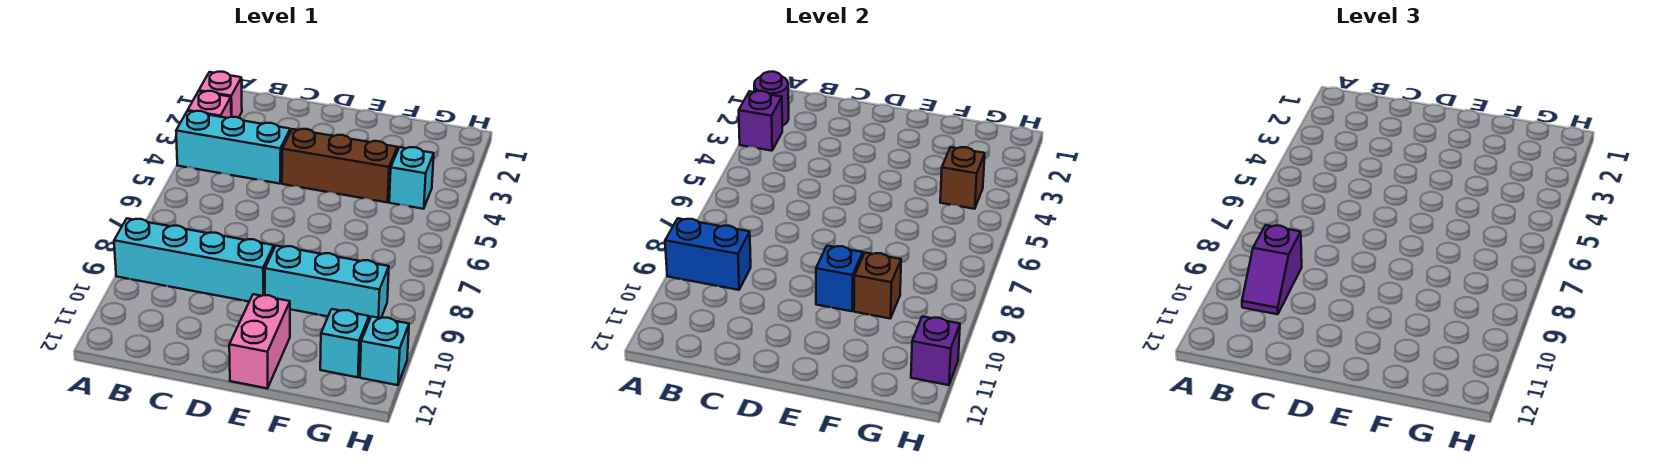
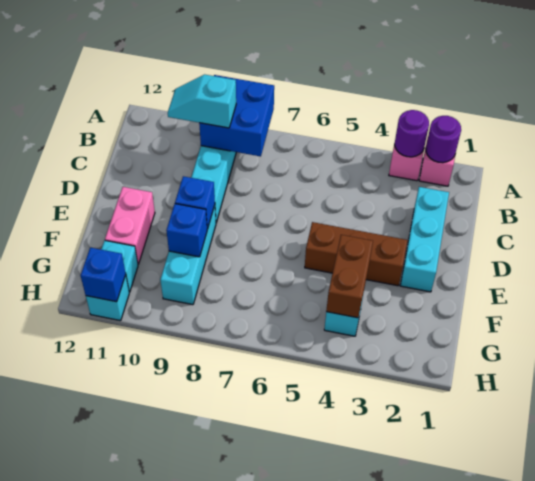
purple brick A3 level 2 -> purple round brick A3 level 2
cyan brick A4:C4 level 1 -> cyan brick C2:E2 level 1
blue brick A9:B9 level 2 -> blue brick A8:B9 level 2
purple slope B9:B10 level 3 top 9 -> cyan slope B9:B10 level 3 top 9
brown brick D4:F4 level 1 -> brown brick E3:E5 level 1
pink brick E11:E12 level 1 -> pink brick E11:F11 level 1
brown brick F9 level 2 -> blue brick F9 level 2
brown brick G4 level 2 -> brown brick F4:G4 level 2
purple brick H11 level 2 -> blue brick H11 level 2

